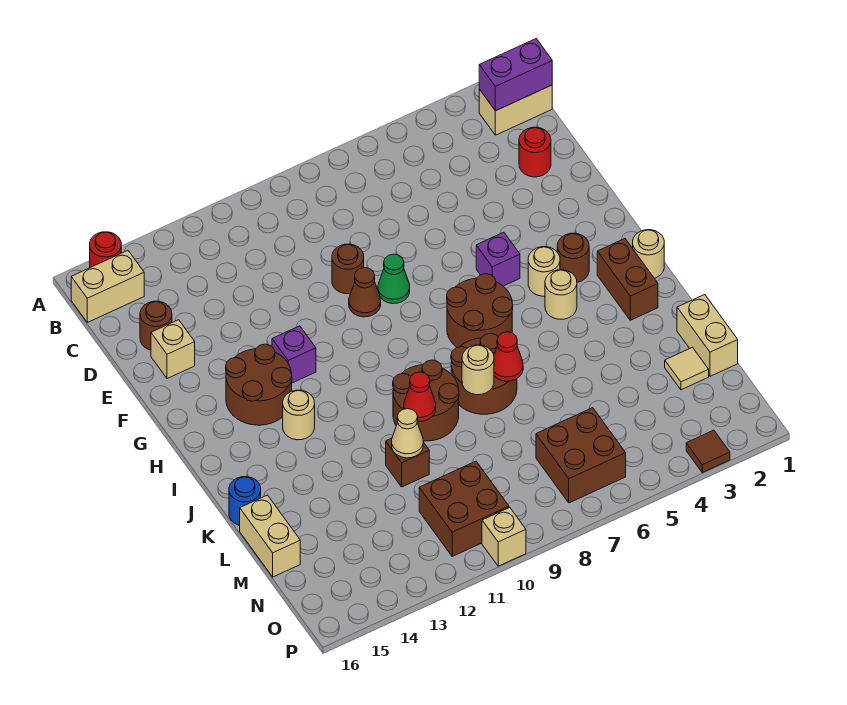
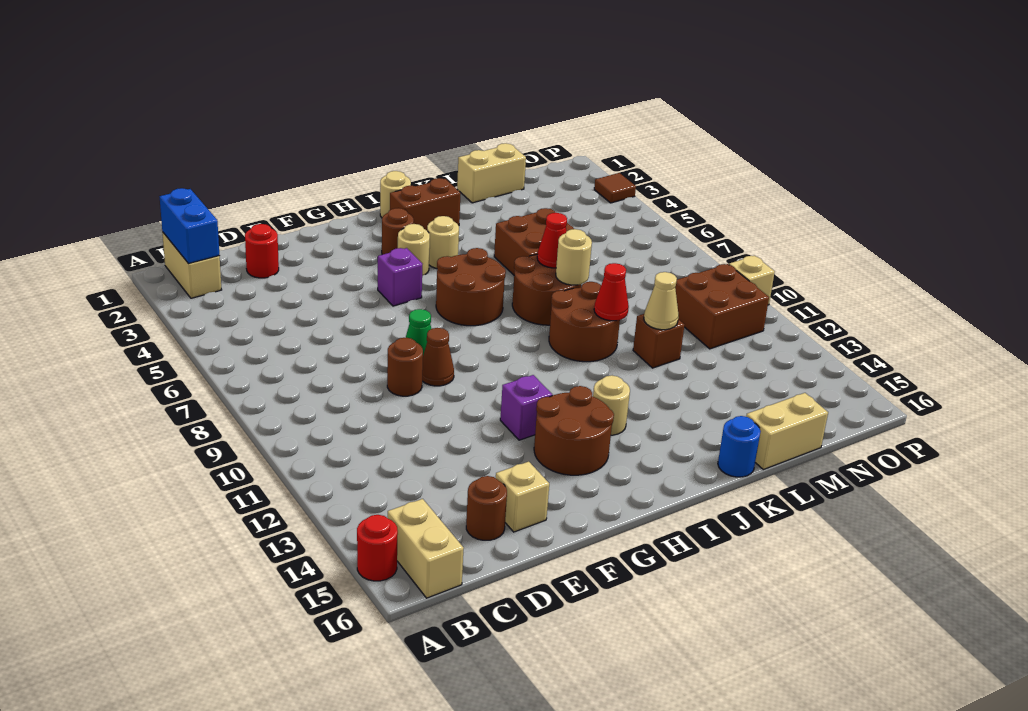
purple brick B1:B2 level 2 -> blue brick B1:B2 level 2
tan tile M2 level 1 -> none
brown brick N6:O7 level 1 -> brown brick K5:L6 level 1

